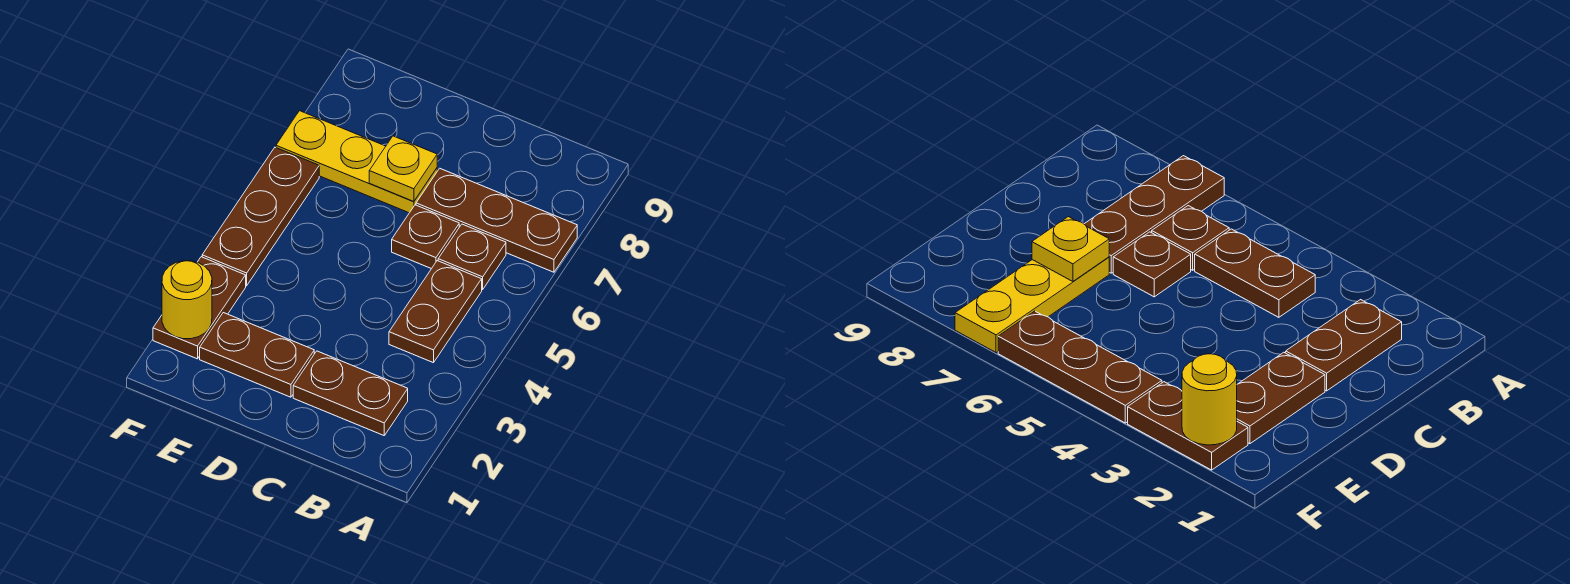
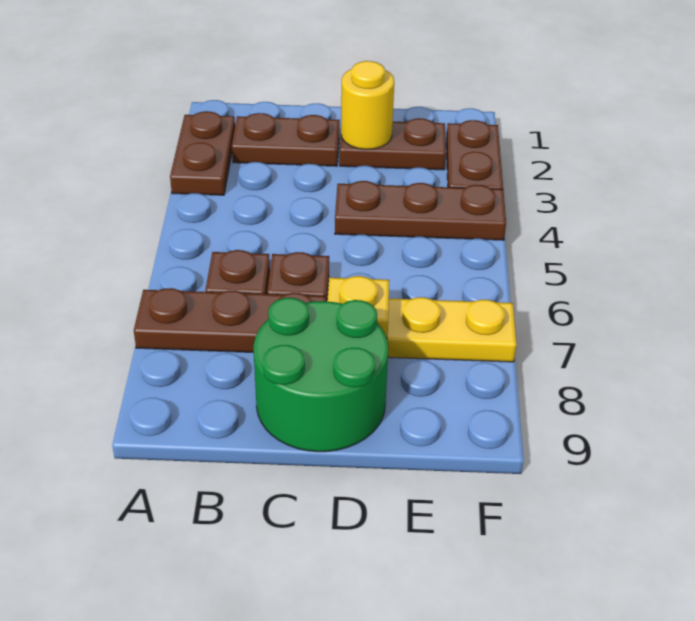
brown plate B4:B5 level 1 -> brown plate A2:A3 level 1
none -> green round brick C8:D9 level 1
yellow round brick F2 level 2 -> yellow round brick D2 level 2
brown plate F4:F6 level 1 -> brown plate D4:F4 level 1

